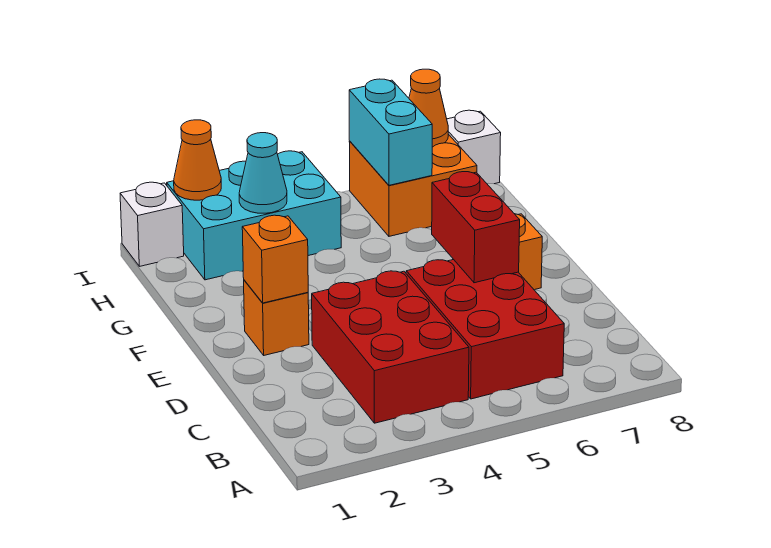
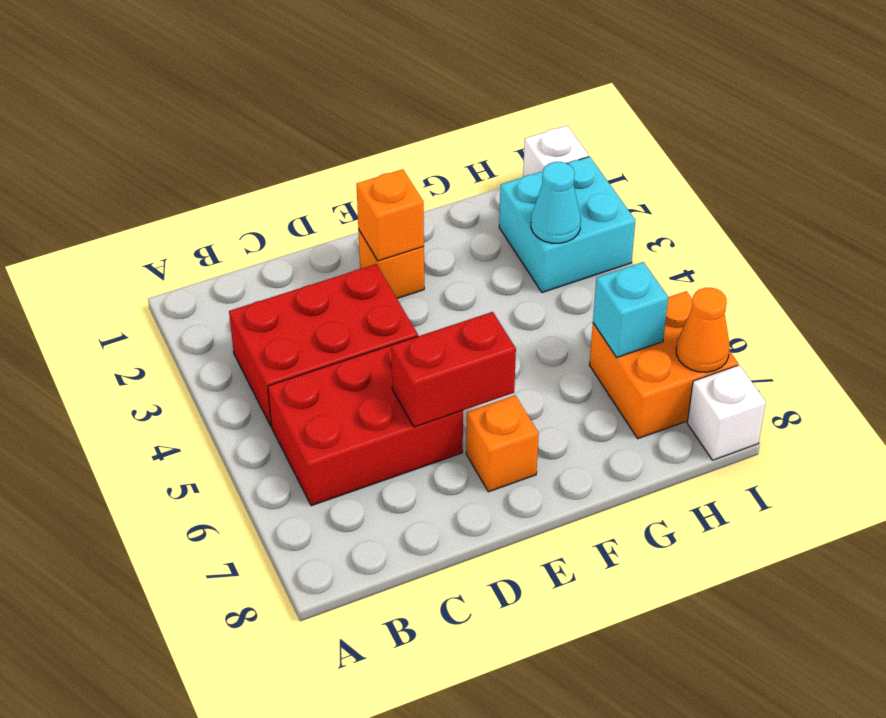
cyan brick H2:I4 level 1 -> cyan brick H2:I3 level 1
cyan brick H6:I6 level 2 -> cyan brick H6 level 2
orange cone I2 level 2 -> none

